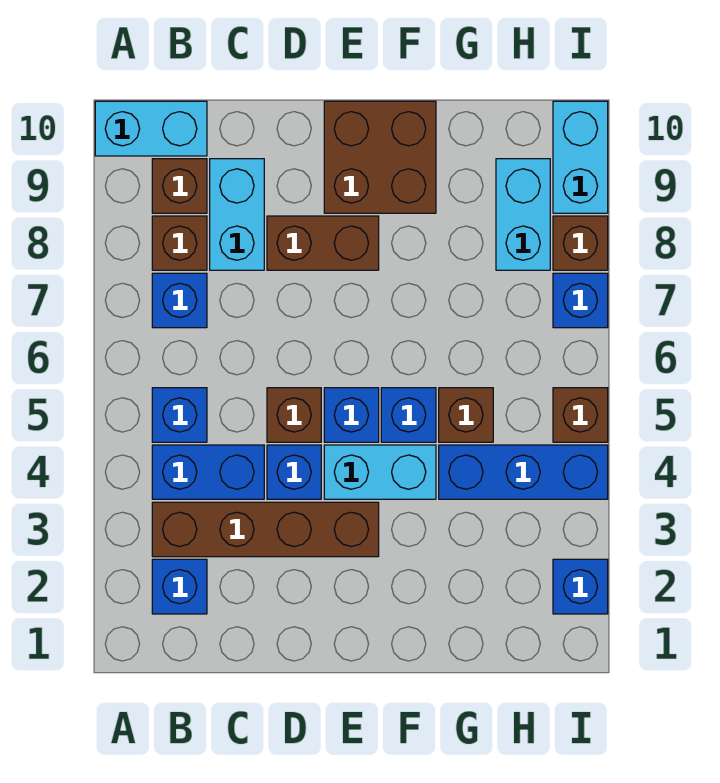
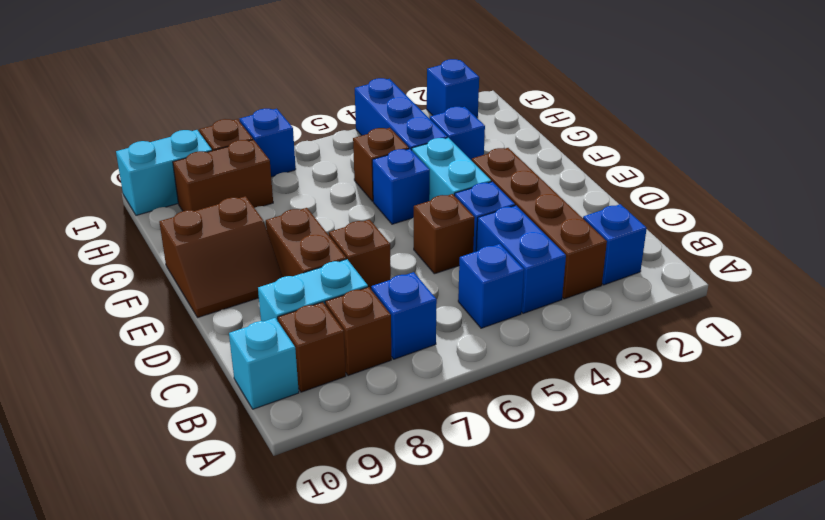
cyan brick A10:B10 level 1 -> cyan brick B10 level 1
blue brick E5 level 1 -> blue brick G3 level 1
brown brick E9:F10 level 1 -> brown slope E9:F10 level 1 top F
cyan brick H8:H9 level 1 -> brown brick H8:H9 level 1
brown brick I5 level 1 -> brown brick D7 level 1

